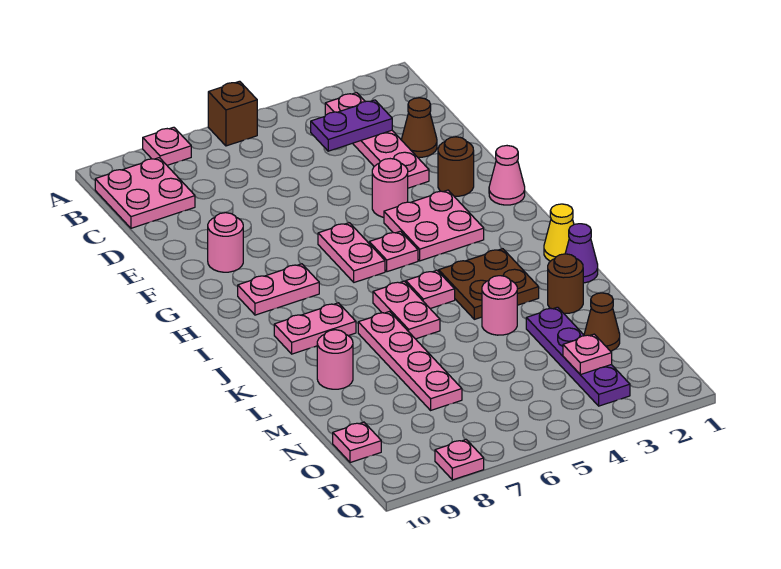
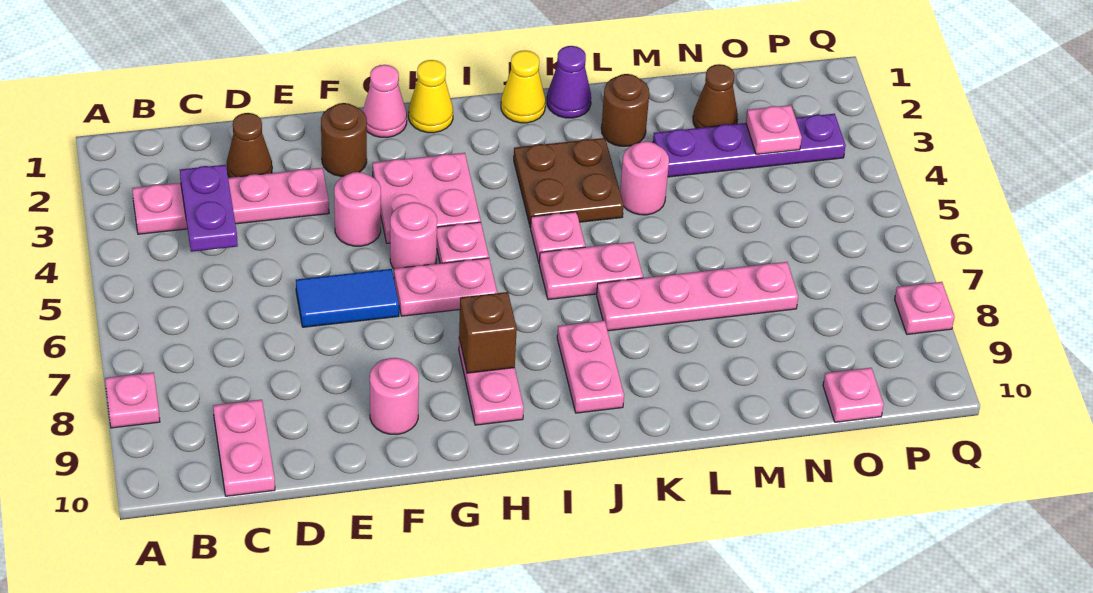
brown brick A6 level 1 -> brown brick H8 level 2
pink plate B9:C10 level 1 -> pink plate C9:C10 level 1
none -> blue tile E6:F6 level 1
none -> yellow cone H1 level 1
pink round brick L9 level 1 -> pink round brick G5 level 1

